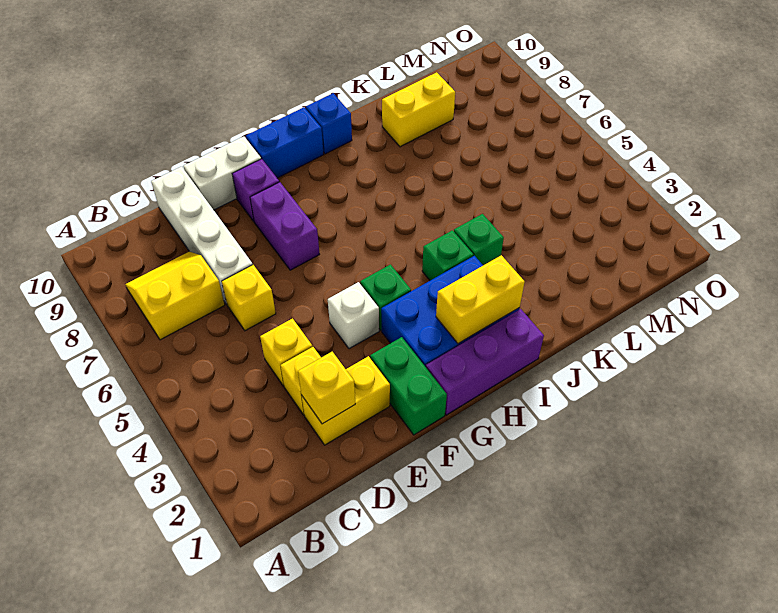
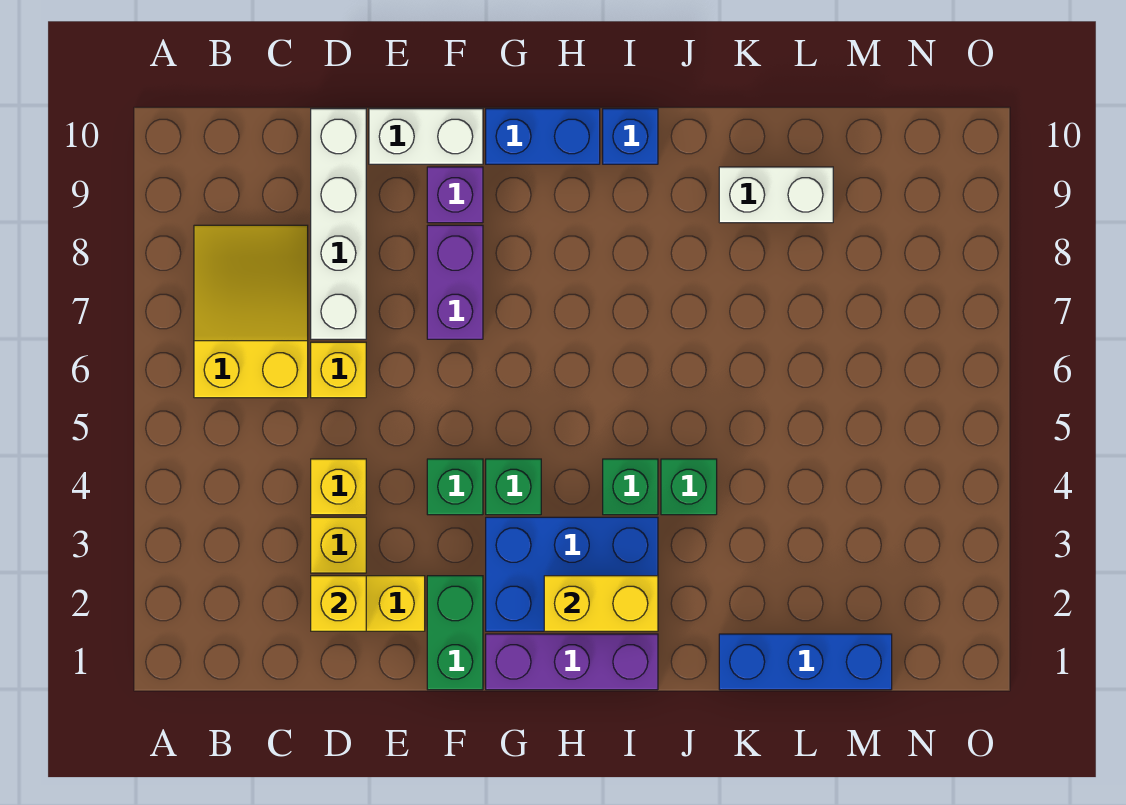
yellow slope B7:C8 level 1 top 7 -> yellow slope B6:C8 level 1 top 6
white brick F4 level 1 -> green brick F4 level 1
none -> blue brick K1:M1 level 1
yellow brick K9:L9 level 1 -> white brick K9:L9 level 1

